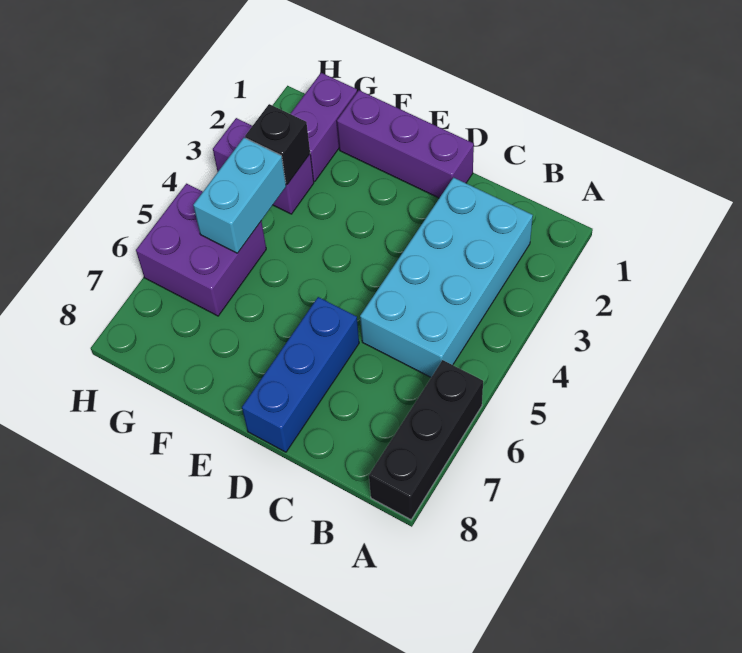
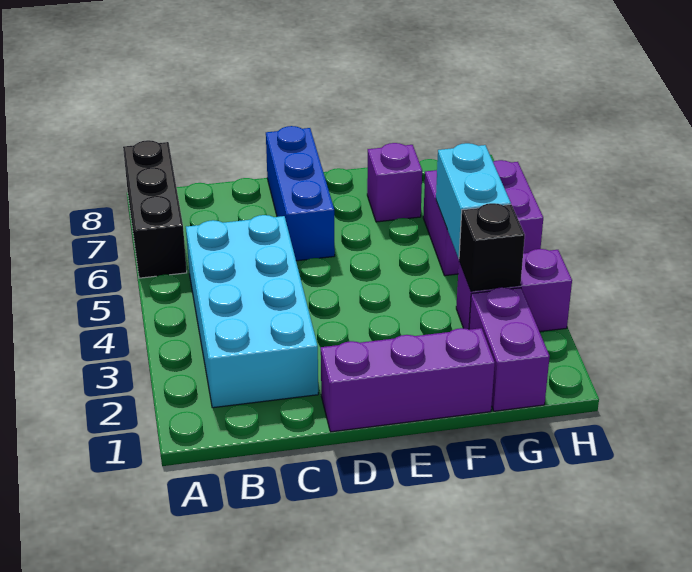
none -> purple brick F7 level 1

